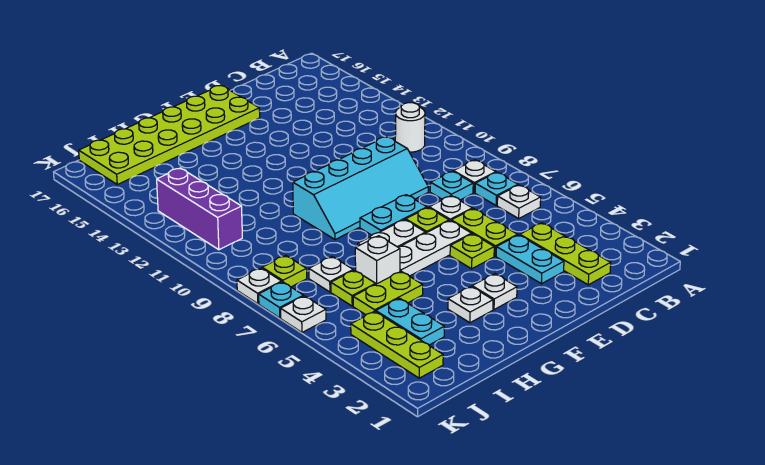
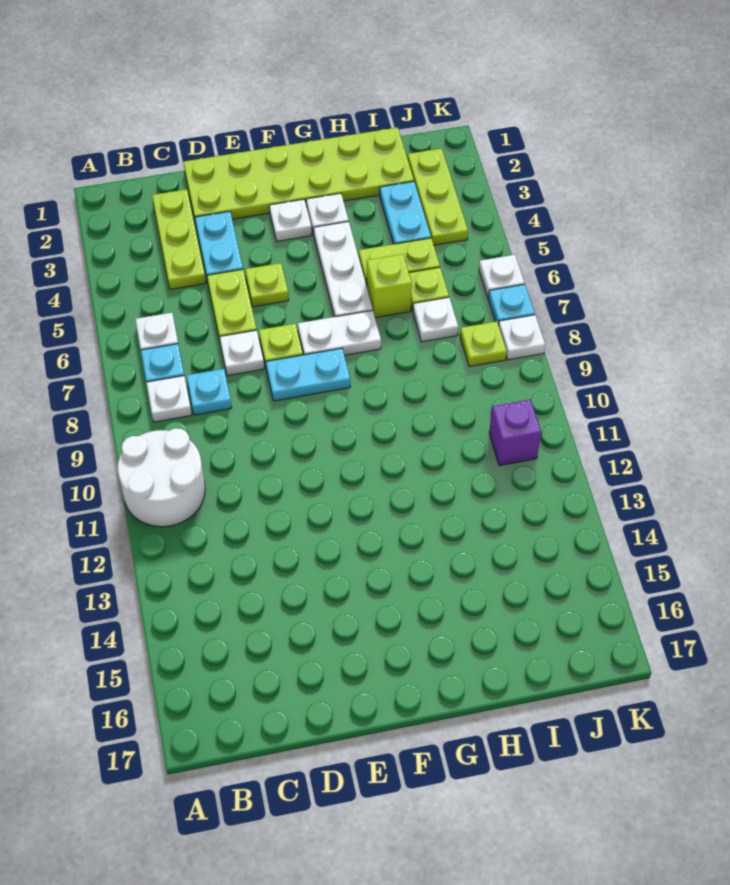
white round brick B11 level 1 -> white round brick A10:B11 level 1
cyan slope D9:G10 level 1 top 10 -> none
white plate E6:G6 level 1 -> white plate G4:G6 level 1
lime plate E16:J17 level 1 -> lime plate D1:I2 level 1
white brick H6 level 1 -> lime brick H6 level 1
purple brick J11:J13 level 1 -> purple brick J11 level 1

